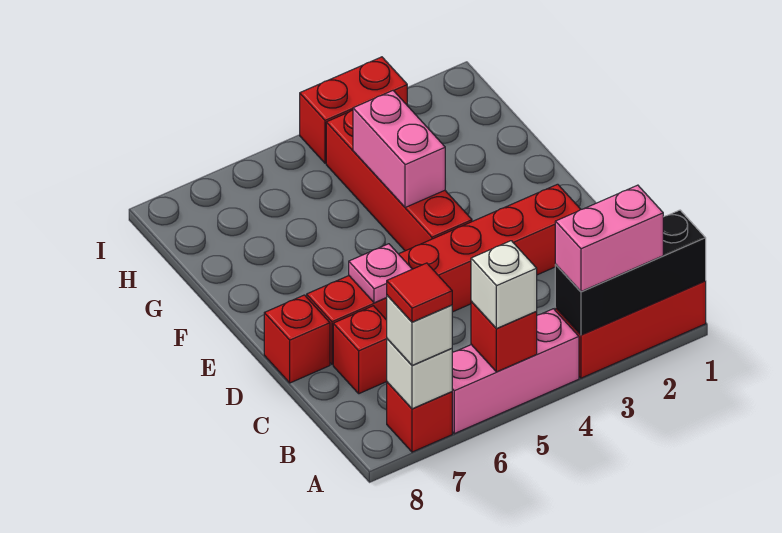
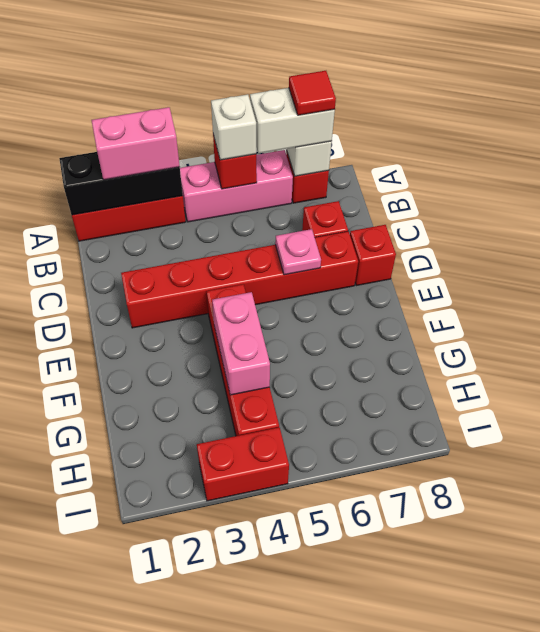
white brick A7 level 3 -> white brick A6:A7 level 3

